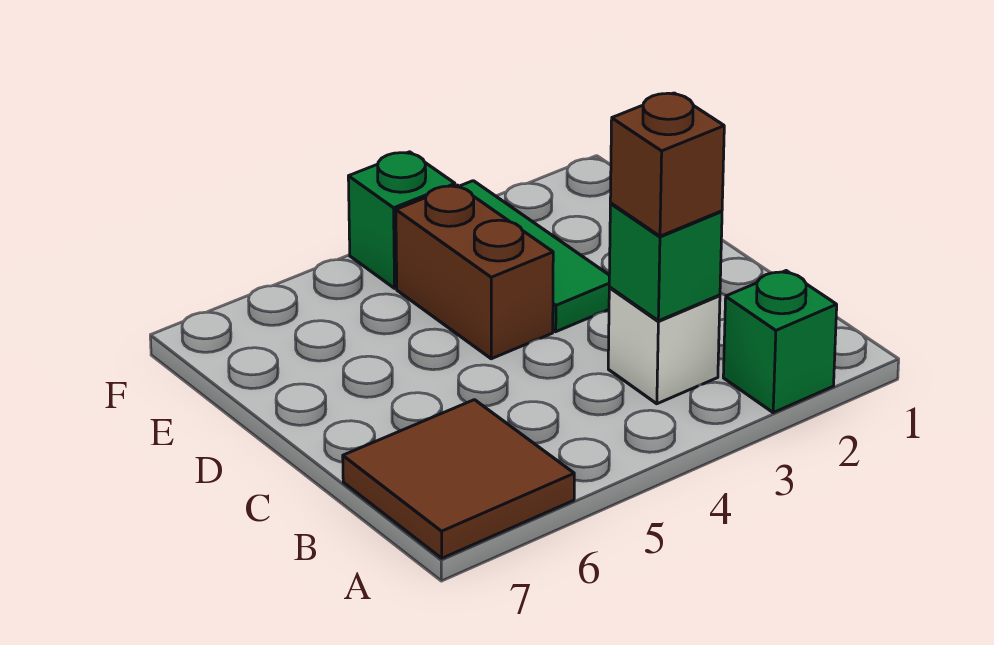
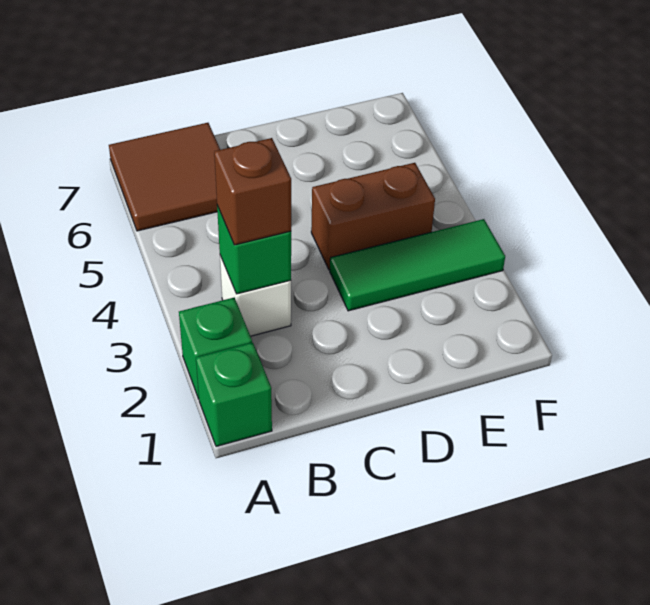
green brick F4 level 1 -> green brick A1 level 1

